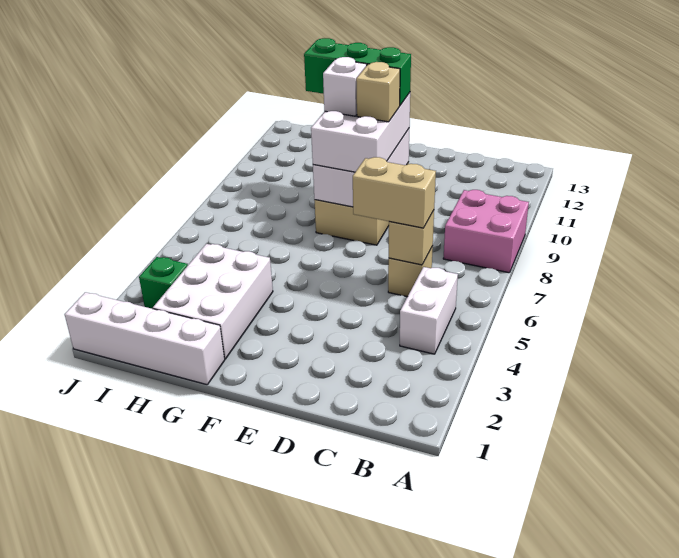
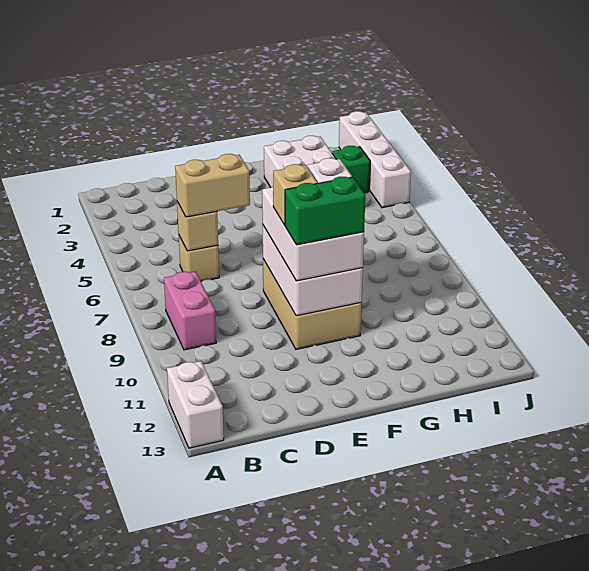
pink brick A8:B9 level 1 -> pink brick B8:B9 level 1
white brick B4:B5 level 1 -> white brick A12:A13 level 1
green brick E10:G10 level 4 -> green brick E10:F10 level 4
white brick G1:J1 level 1 -> white brick J1:J4 level 1

